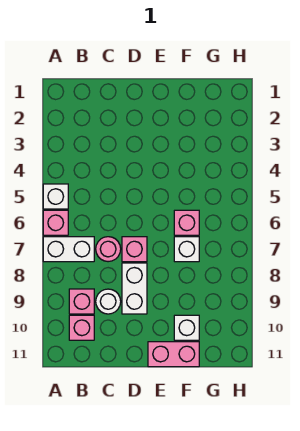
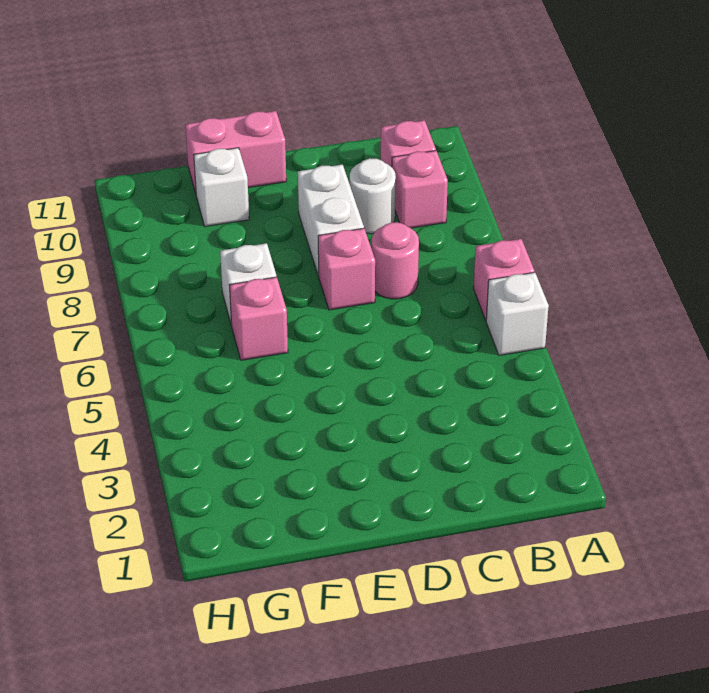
white brick A7:B7 level 1 -> none

